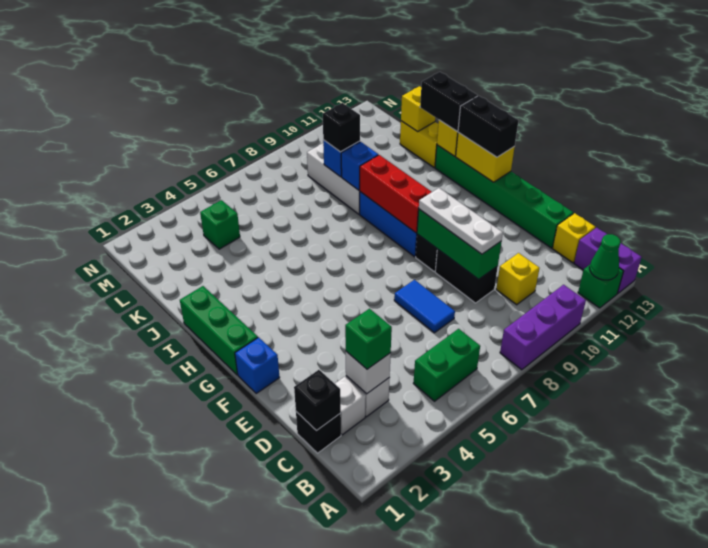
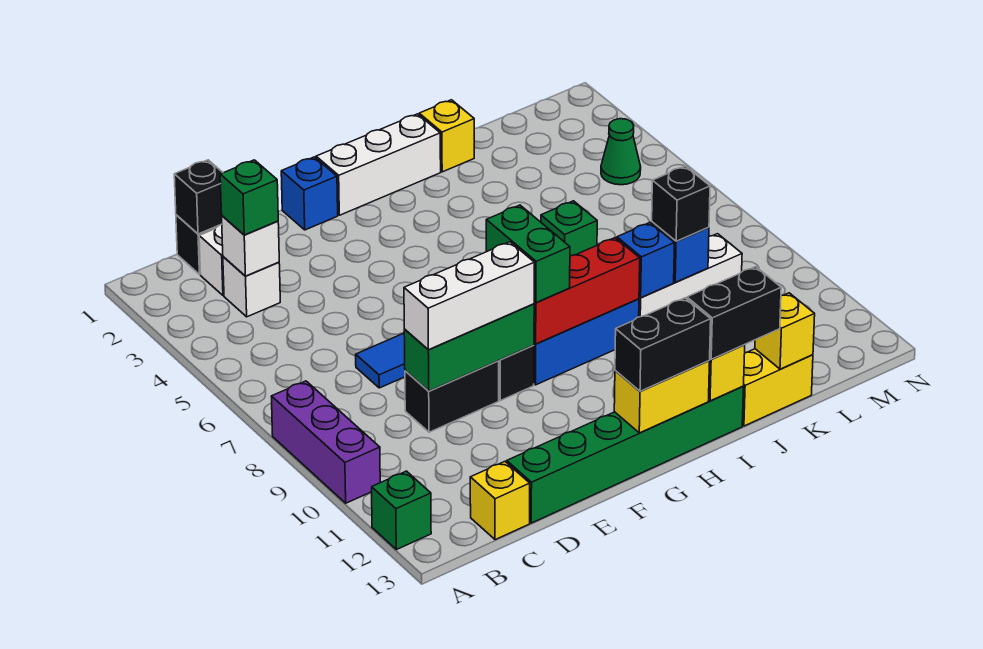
green cone A12 level 2 -> green cone M4 level 1
purple brick A13:B13 level 1 -> none
green brick B5:B6 level 1 -> green brick G8:G9 level 3
yellow brick C10 level 1 -> yellow brick J1 level 1
white plate D9:F9 level 3 -> white brick D9:F9 level 3
green brick G1:I1 level 1 -> white brick G1:I1 level 1
green brick L4 level 1 -> green brick J6 level 1

